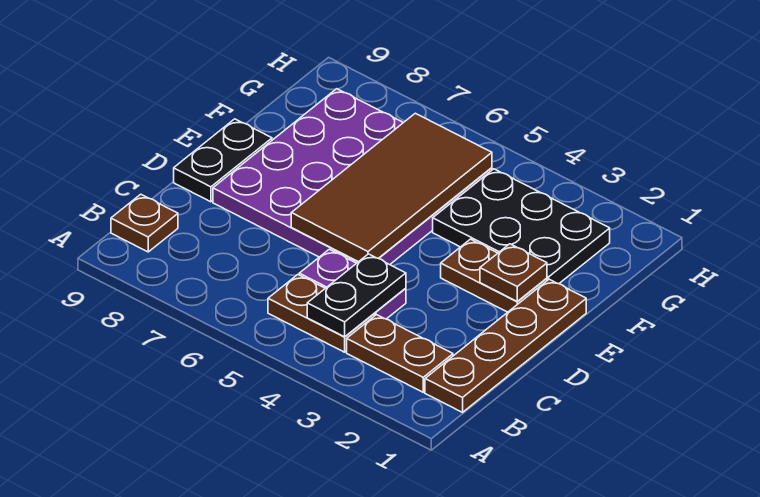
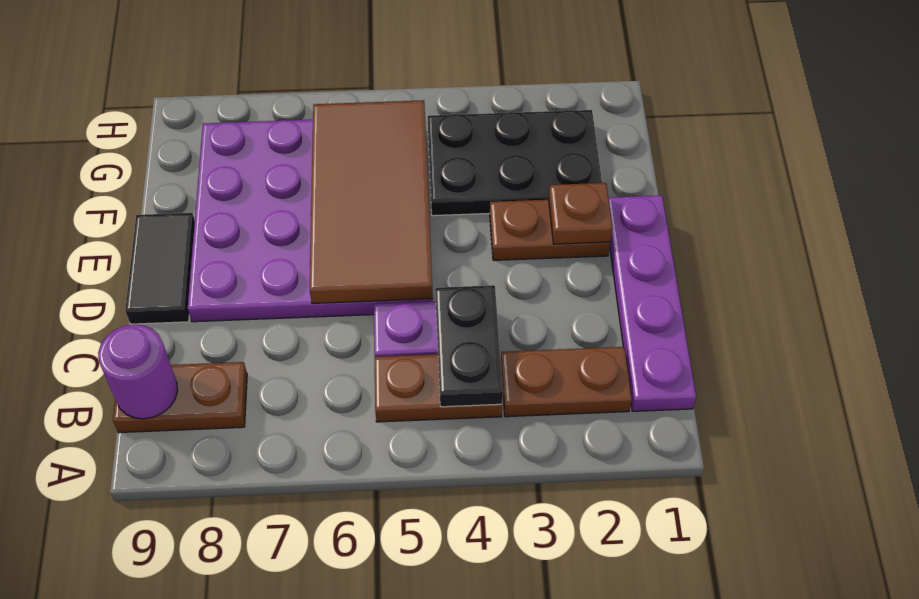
brown plate B1:E1 level 1 -> purple plate B1:E1 level 1
brown plate B9 level 1 -> brown plate B8:B9 level 1
none -> purple round brick B9 level 2
black plate D9:E9 level 1 -> black tile D9:E9 level 1

